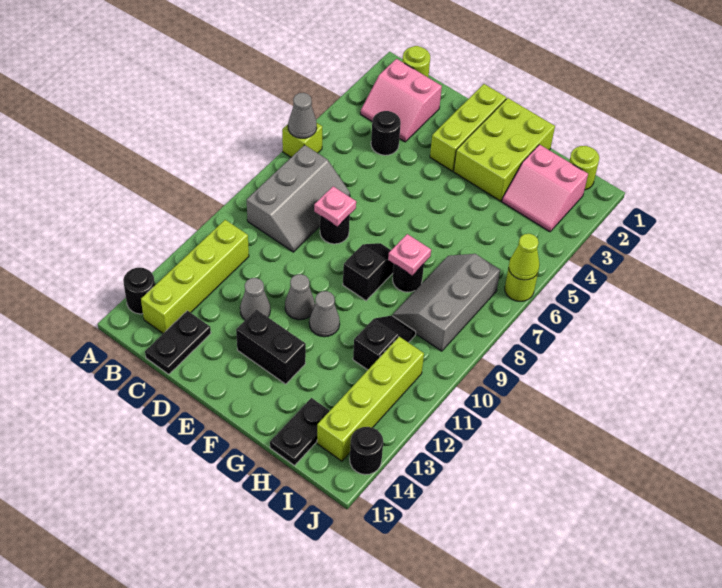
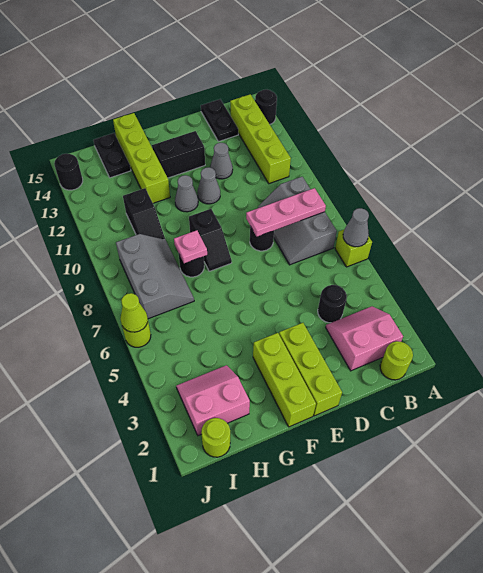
pink plate D8 level 2 -> pink plate B8:D8 level 2
lime brick F1:G3 level 1 -> lime brick F1:F3 level 1
lime brick I11:I14 level 1 -> lime brick G12:G15 level 1

